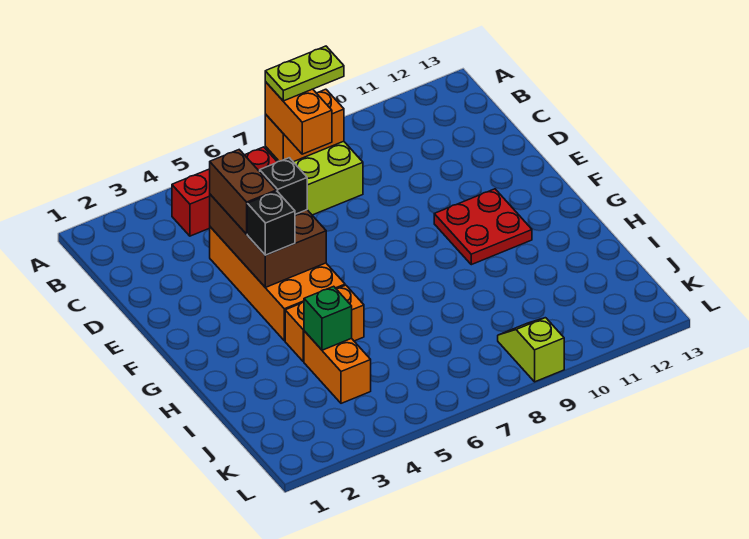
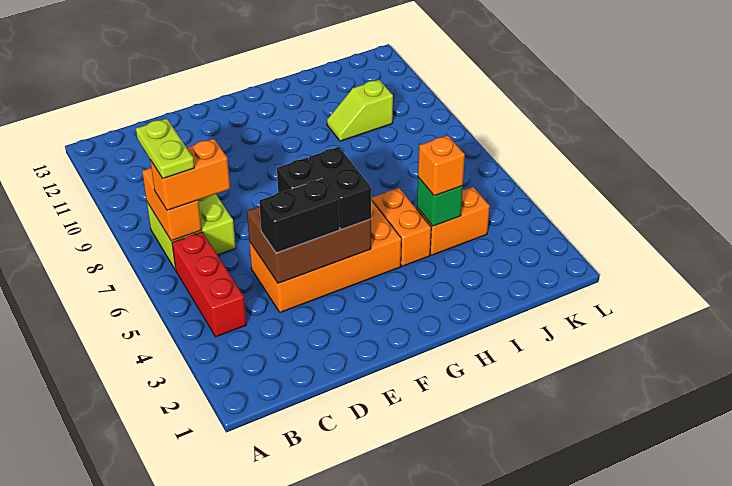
brown brick D4:E4 level 3 -> black brick D4:E4 level 3
black brick F4 level 3 -> black brick F4:F5 level 3
red plate F10:G11 level 1 -> none
none -> orange brick I4 level 3
lime slope K9:L9 level 1 top L -> lime slope I10:J10 level 1 top J

